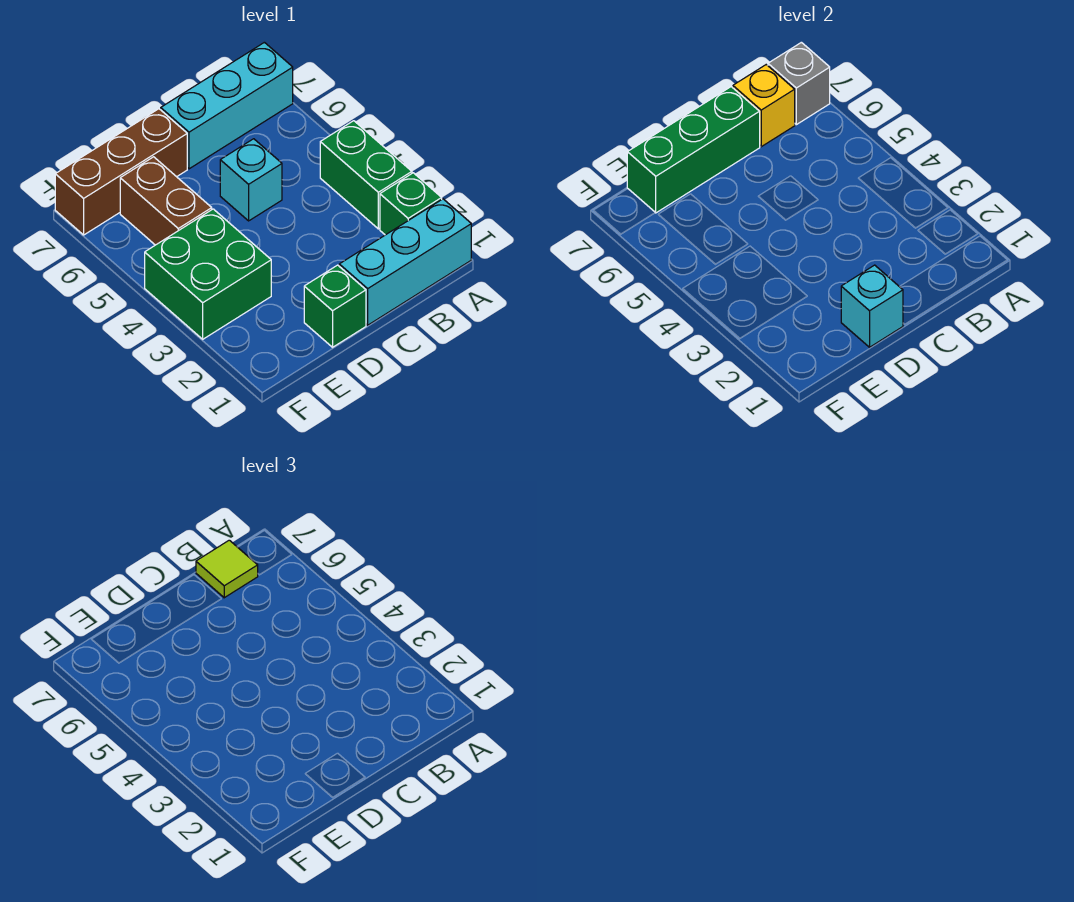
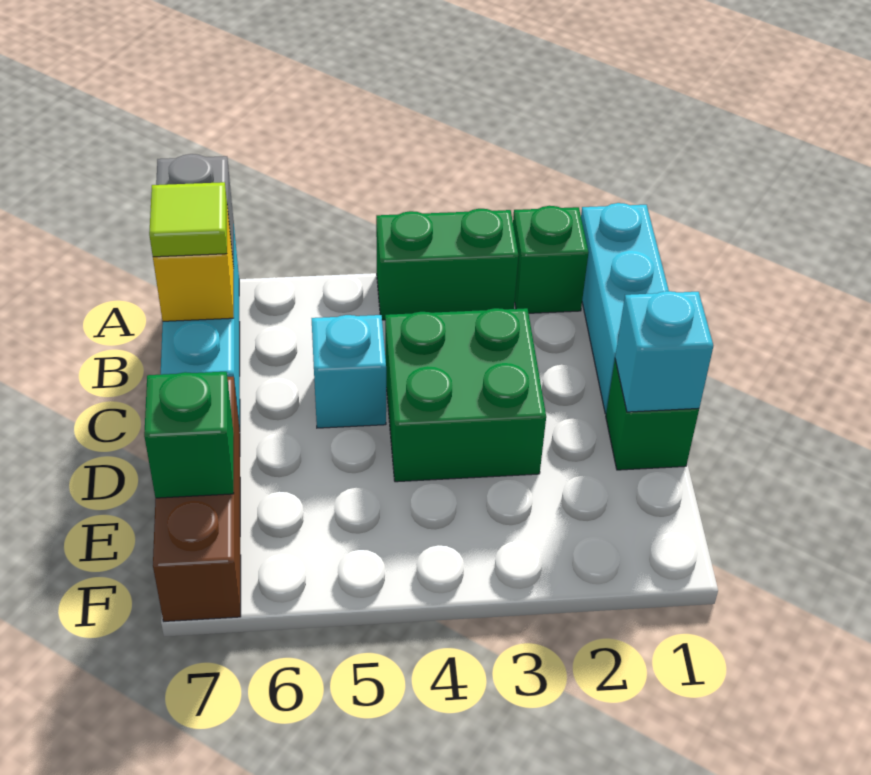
green brick C7:E7 level 2 -> green brick E7 level 2
green brick E3:F4 level 1 -> green brick C3:D4 level 1
brown brick E5:E6 level 1 -> none

